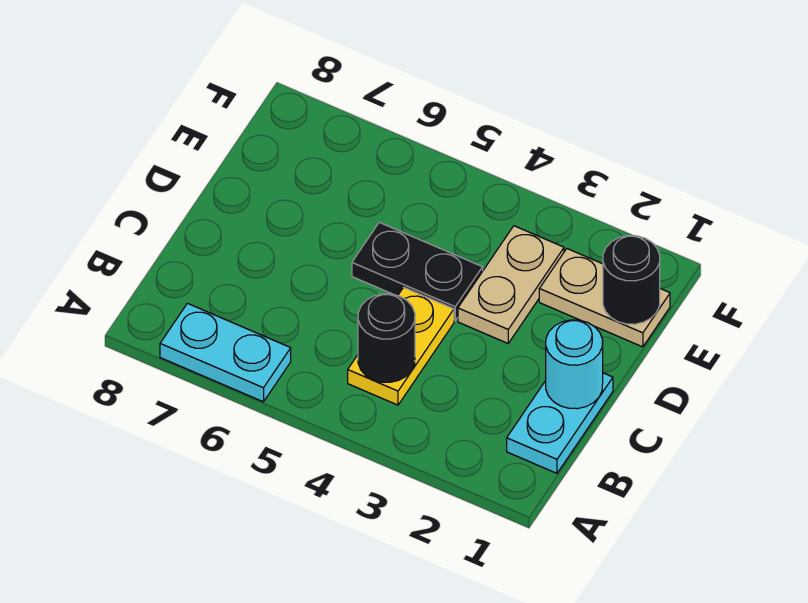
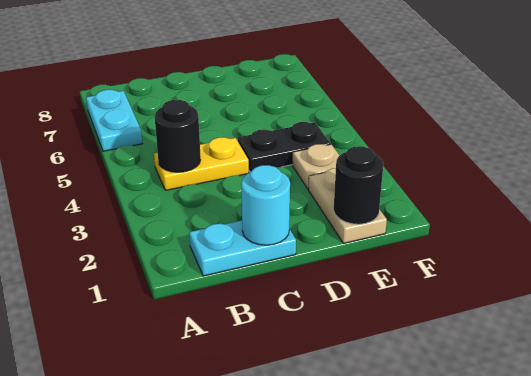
tan plate D3:E3 level 1 -> tan plate E3 level 1
black plate D4:D5 level 1 -> black plate D4:E4 level 1

